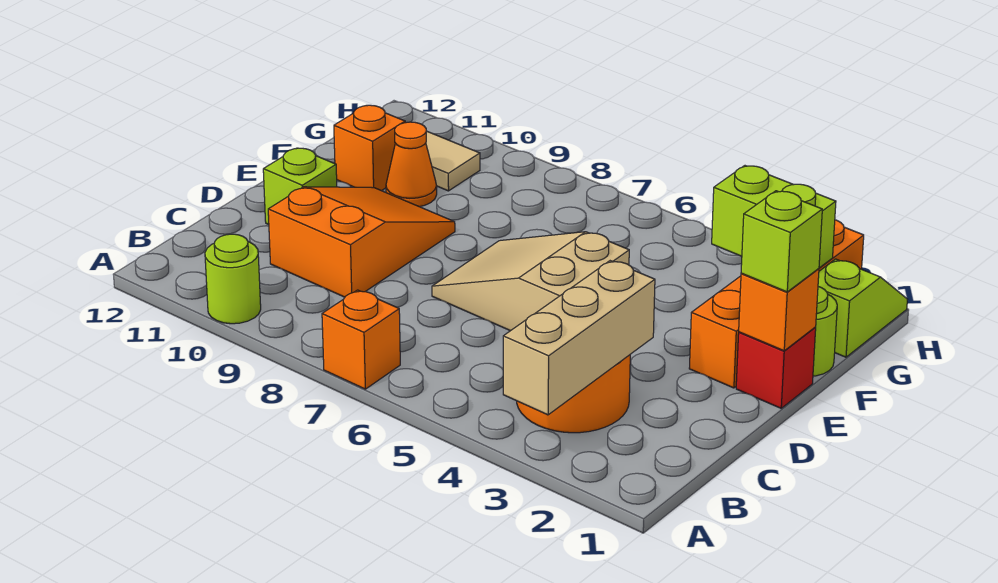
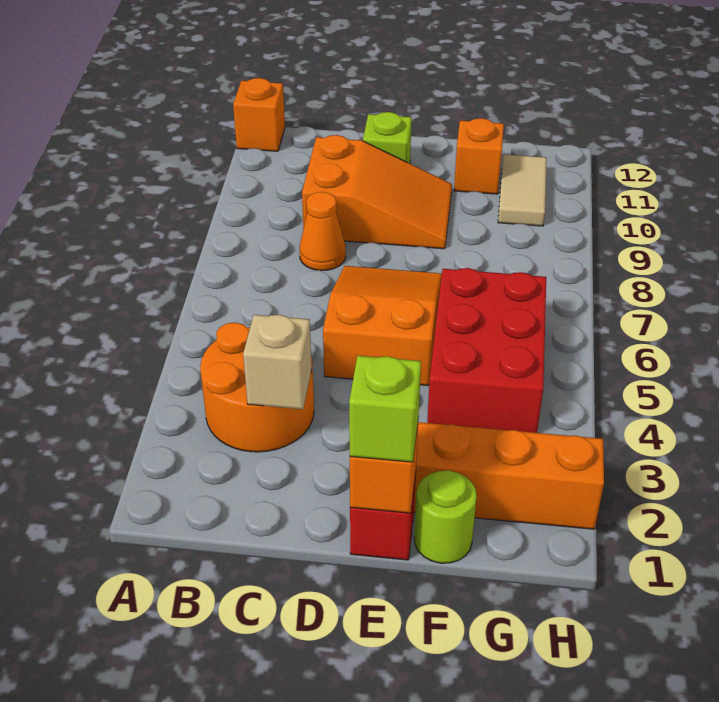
tan brick A3:C3 level 2 -> tan brick C3 level 2
orange brick A7 level 1 -> orange brick A12 level 1
lime round brick A10 level 1 -> none
tan slope D5:E7 level 1 top 5 -> orange slope D5:E7 level 1 top 5
none -> red brick F4:G6 level 1
orange cone F10 level 1 -> orange cone C8 level 1
lime slope G1:H1 level 1 top G -> none
lime brick G2:G3 level 2 -> none

